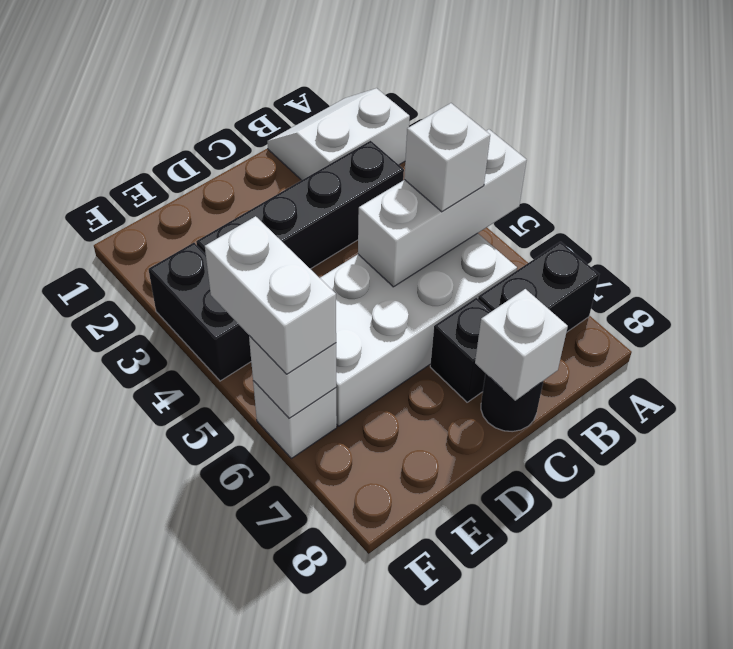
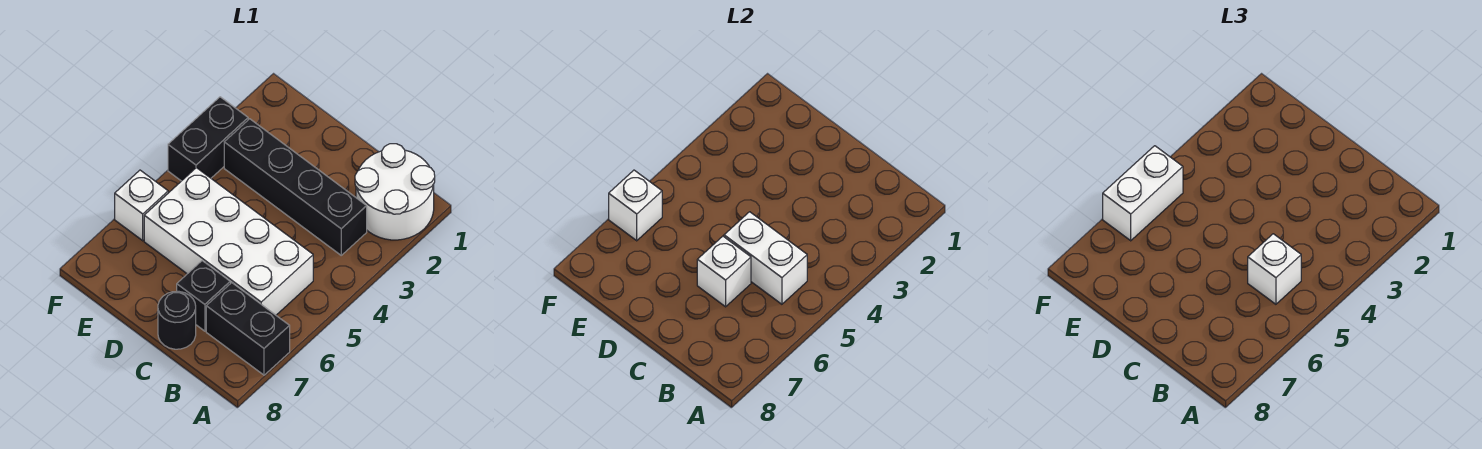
white slope A1:B2 level 1 top 2 -> white round brick A1:B2 level 1
white brick A5:C5 level 2 -> white brick B5:C5 level 2
white brick C8 level 2 -> white brick C6 level 2

